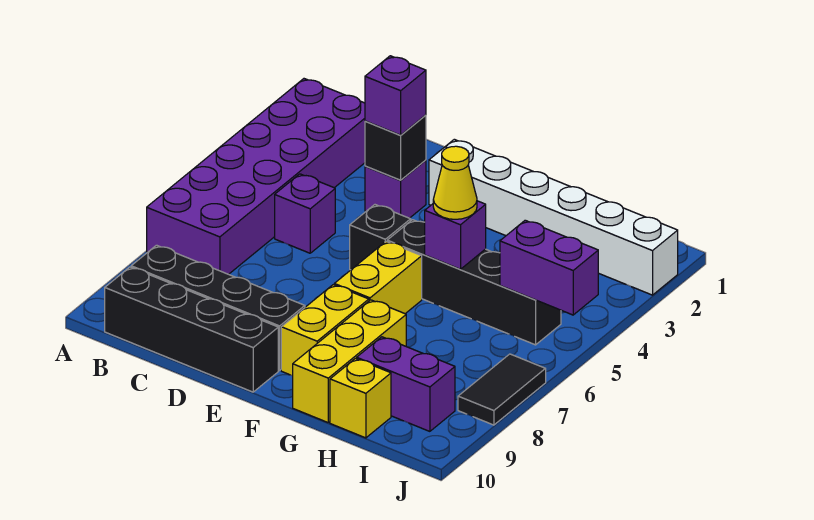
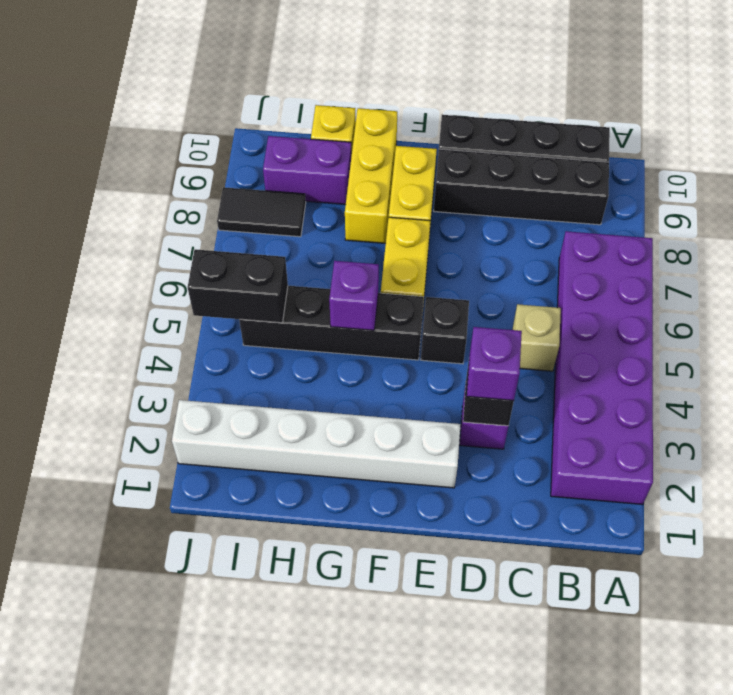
purple brick C5 level 1 -> tan brick C5 level 1
yellow cone G5 level 3 -> none
purple brick I5:J5 level 2 -> black brick I5:J5 level 2
black tile J7:J8 level 1 -> black tile I8:J8 level 1

